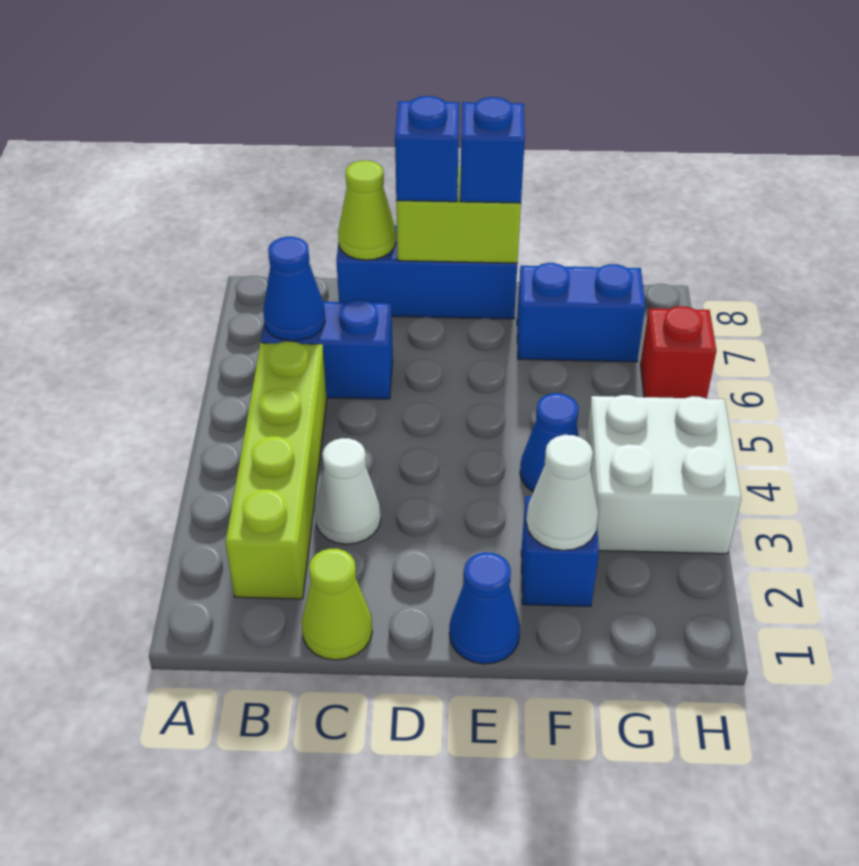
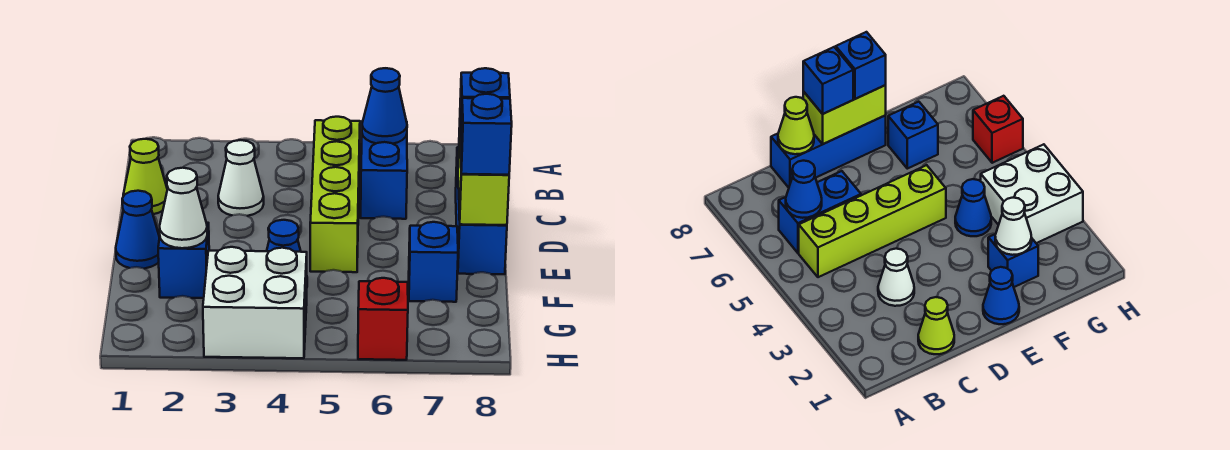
lime brick B2:B5 level 1 -> lime brick B5:E5 level 1
blue brick F7:G7 level 1 -> blue brick F7 level 1

